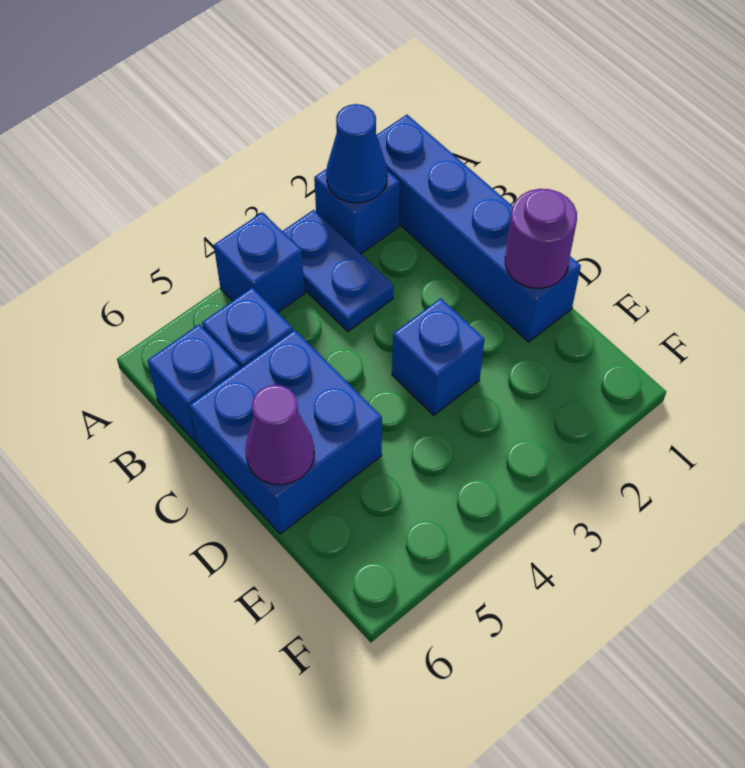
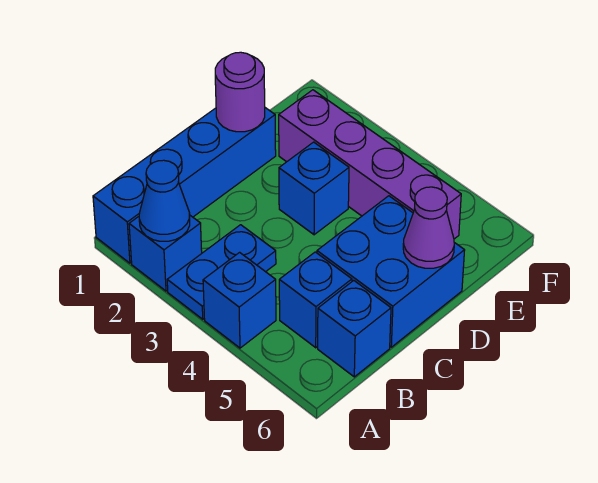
none -> purple brick E2:E5 level 1

